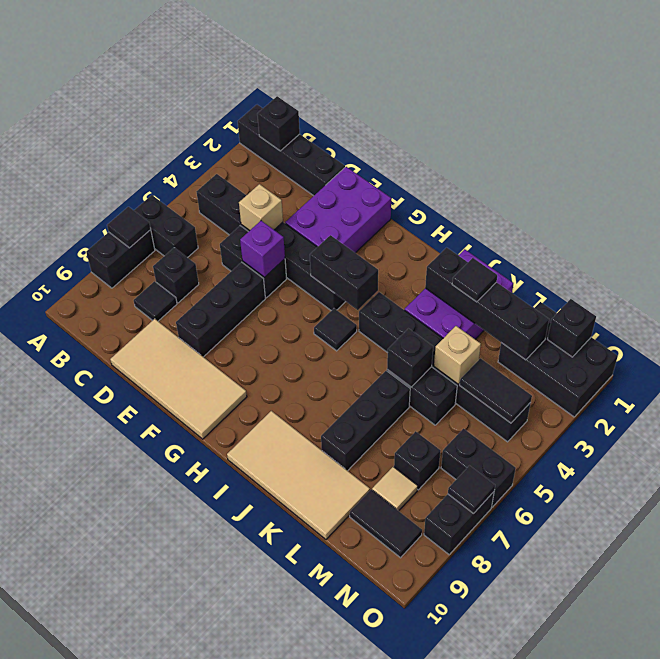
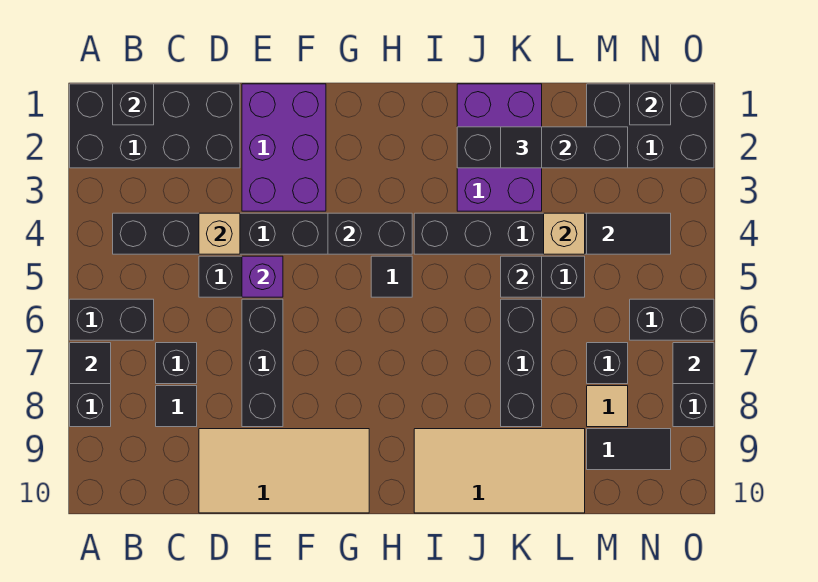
black brick A1:D1 level 1 -> black brick A1:D2 level 1

